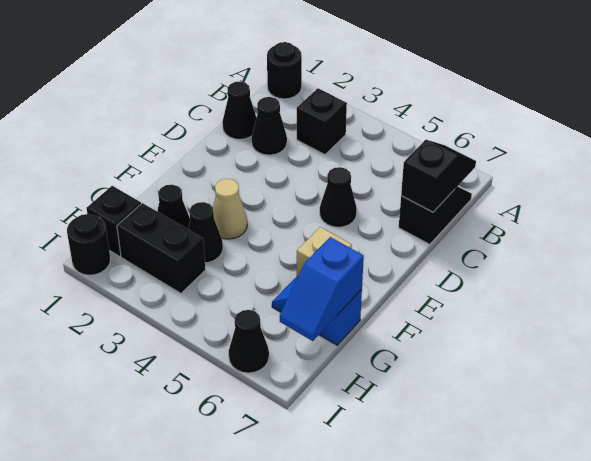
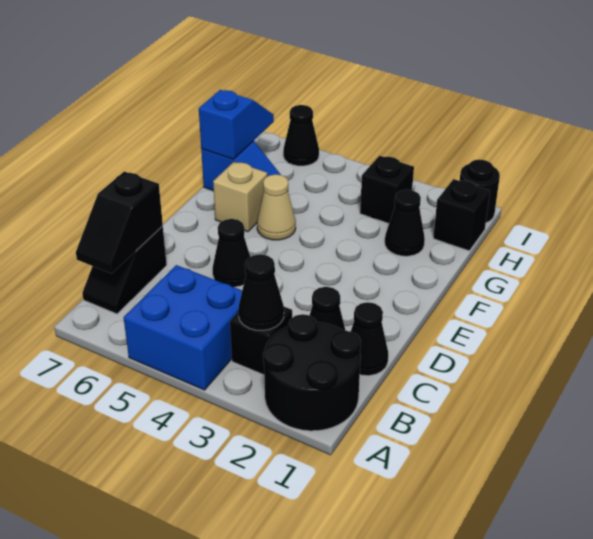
black round brick A1 level 1 -> black round brick A1:B2 level 1
none -> blue brick A4:B5 level 1
tan cone F3 level 1 -> tan cone F5 level 1
black cone G3 level 1 -> black cone B3 level 2
black brick H2:H3 level 1 -> black brick H3 level 1

